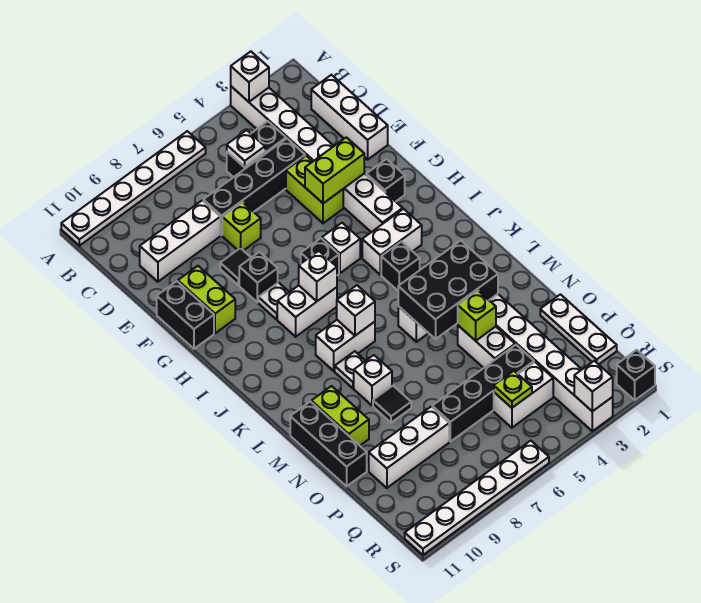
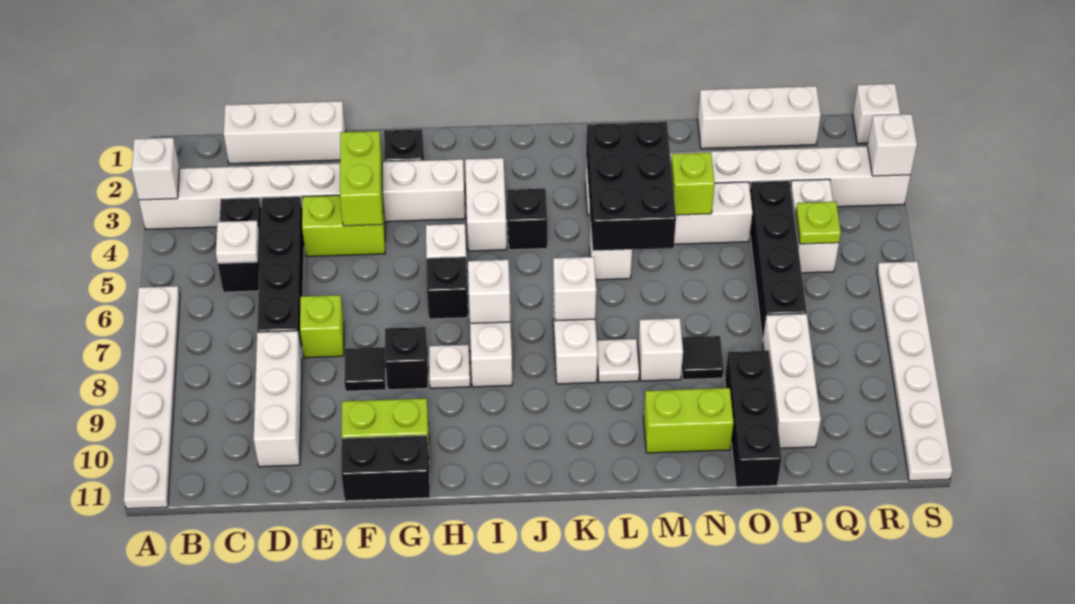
black brick M11:O11 level 1 -> black brick O9:O11 level 1
white plate O1:Q1 level 1 -> white brick O1:Q1 level 1
black brick S1 level 1 -> white brick S1 level 1

